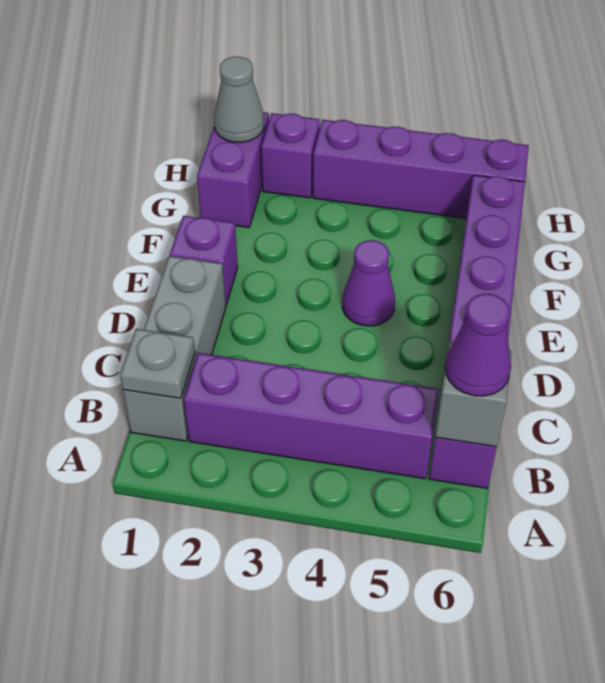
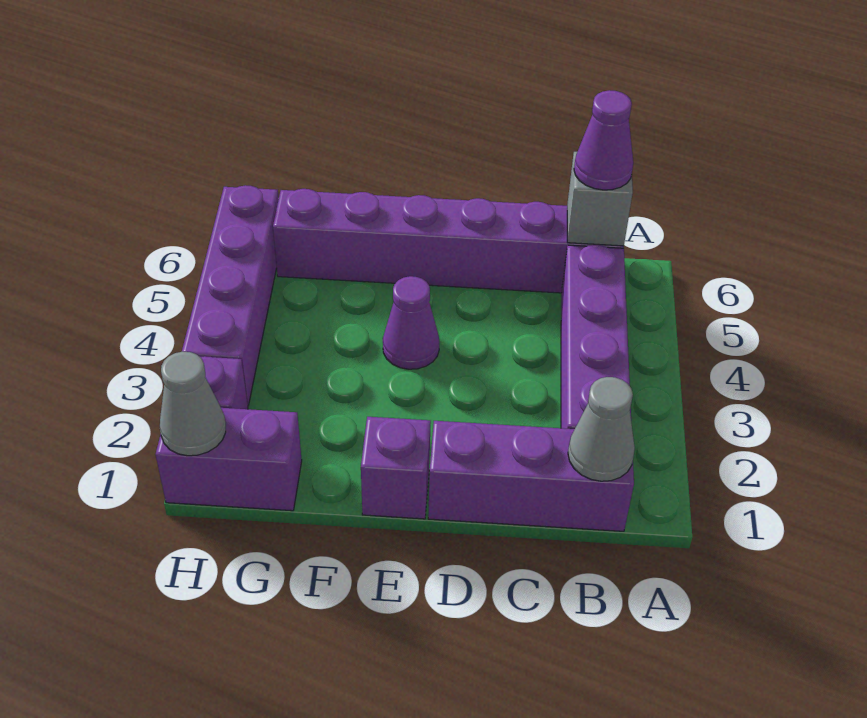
grey brick B1:D1 level 1 -> purple brick B1:D1 level 1
grey plate B1 level 2 -> grey cone B1 level 2

